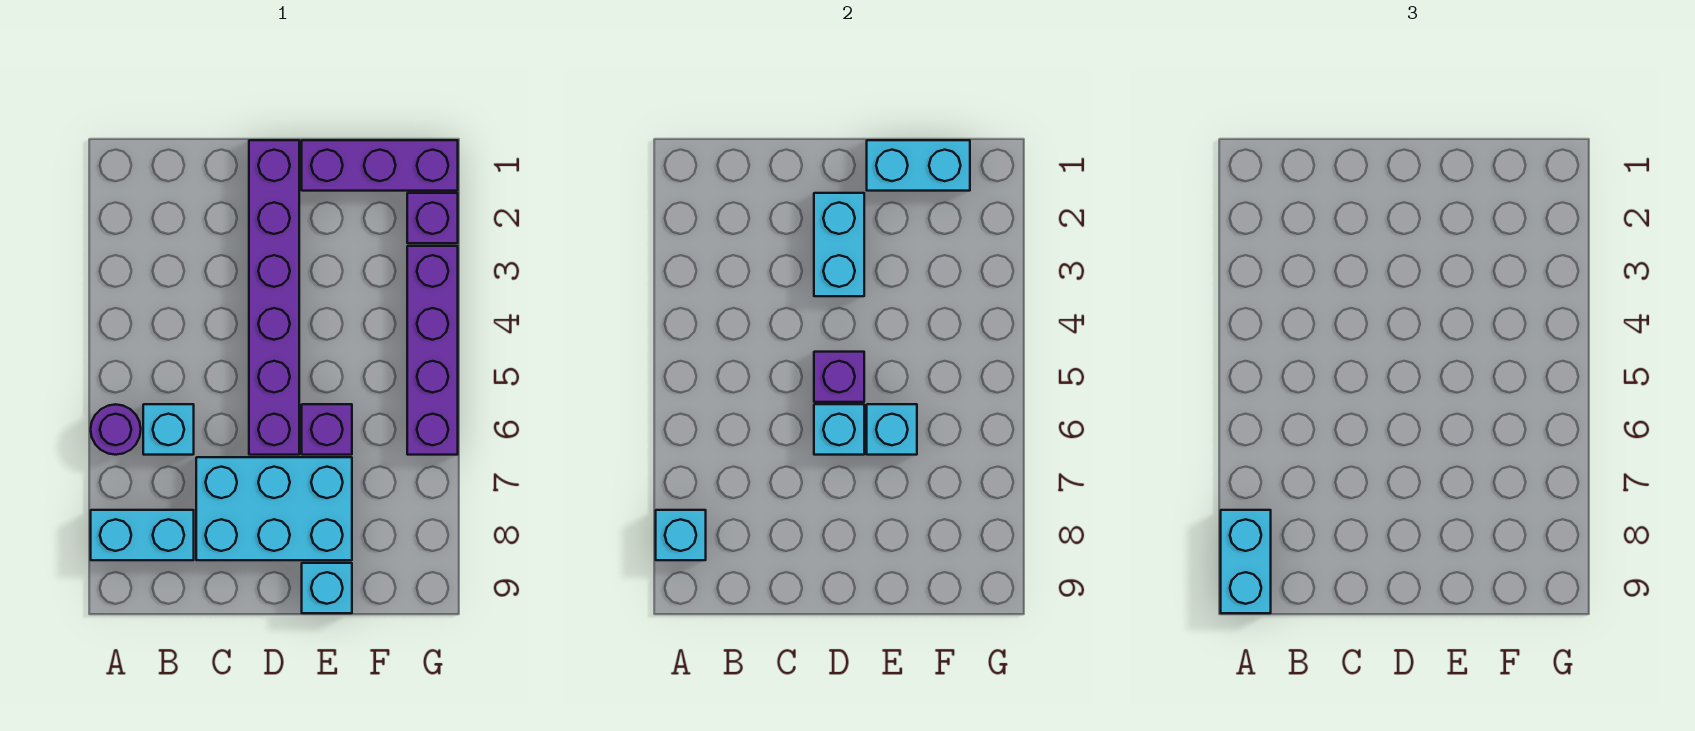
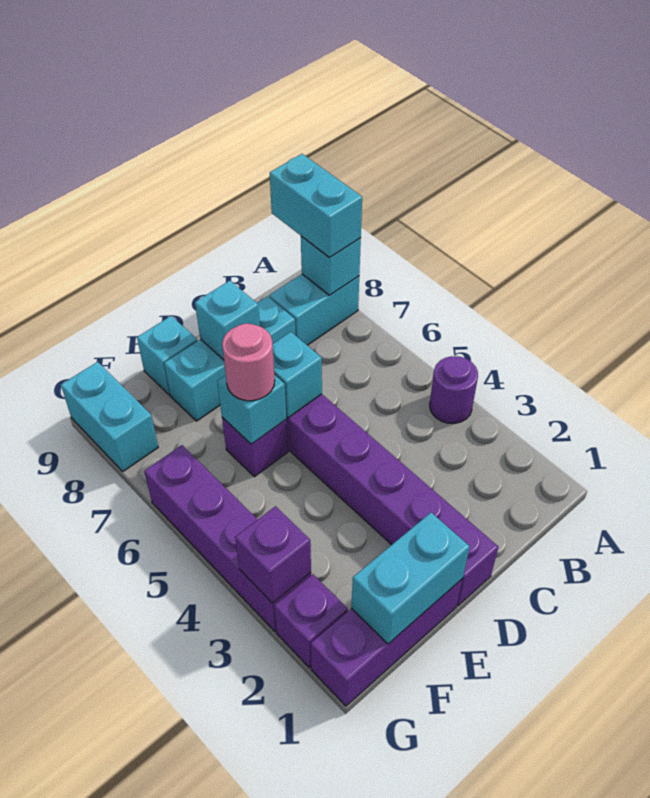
purple round brick A6 level 1 -> purple round brick A4 level 1
cyan brick B6 level 1 -> cyan brick D8 level 2
cyan brick C7:E8 level 1 -> cyan brick C8:E8 level 1
cyan brick D2:D3 level 2 -> cyan brick G8:G9 level 1
purple brick D5 level 2 -> purple brick G3 level 2
none -> pink round brick E6 level 3

